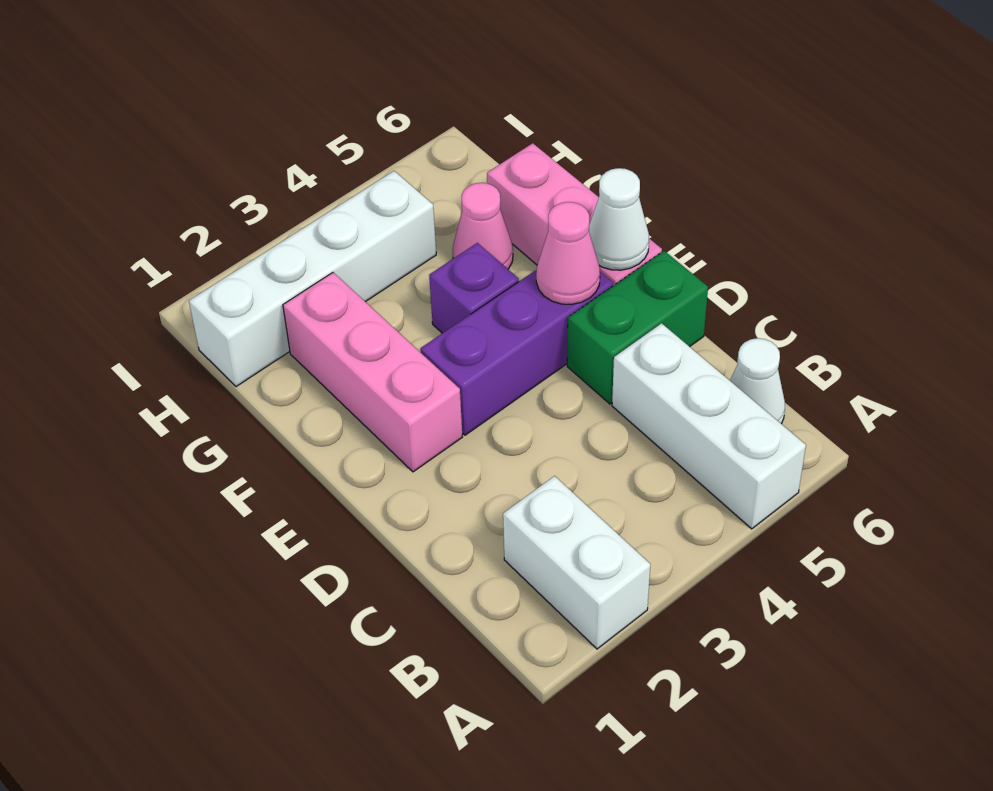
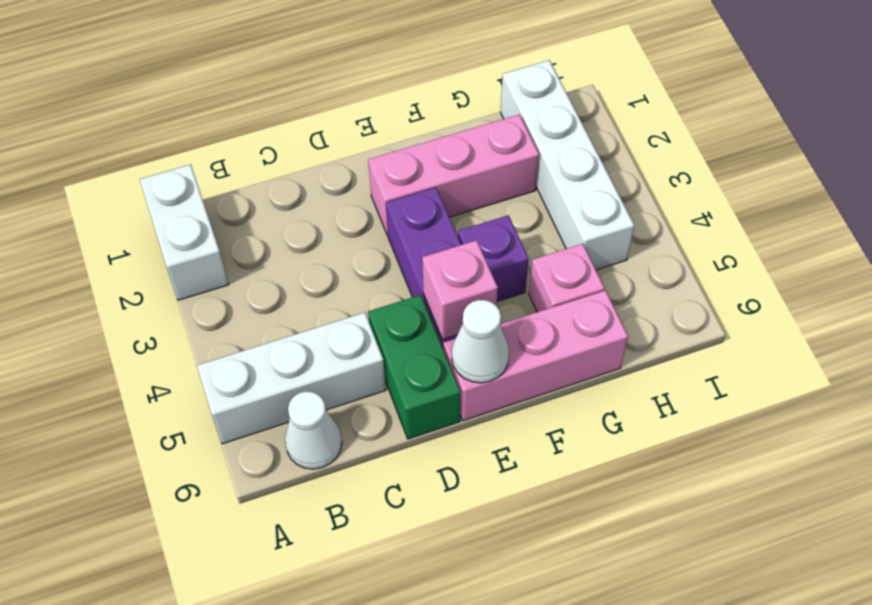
white brick A2:B2 level 1 -> white brick A1:A2 level 1
pink cone E5 level 2 -> pink brick E5 level 2
pink cone G5 level 1 -> pink brick G5 level 1

